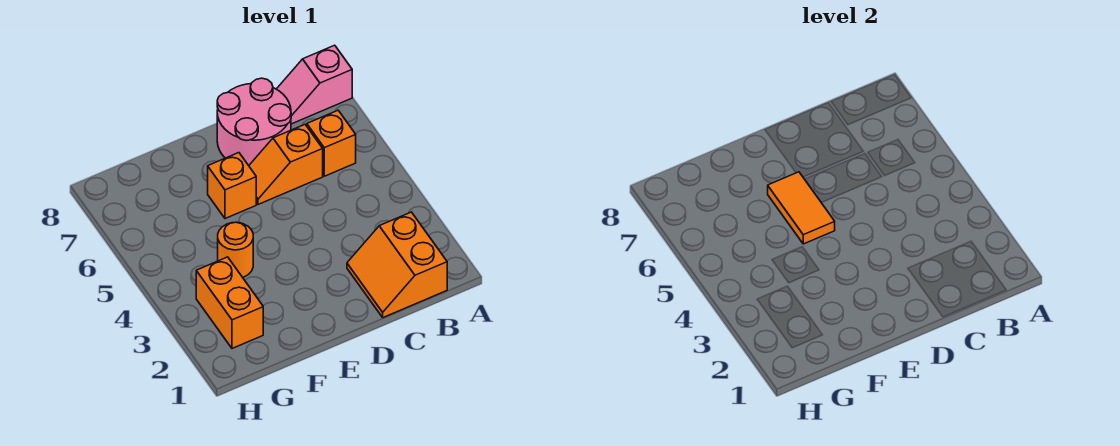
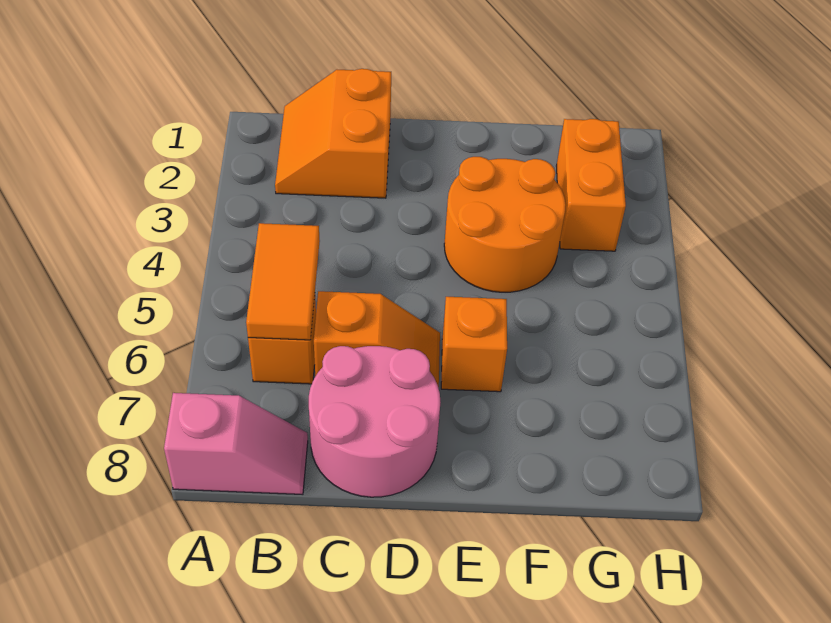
orange slope B1:C2 level 1 top B -> orange slope B1:C2 level 1 top C
orange tile E5:E6 level 2 -> orange tile B5:B6 level 2
orange round brick F4 level 1 -> orange round brick E3:F4 level 1

